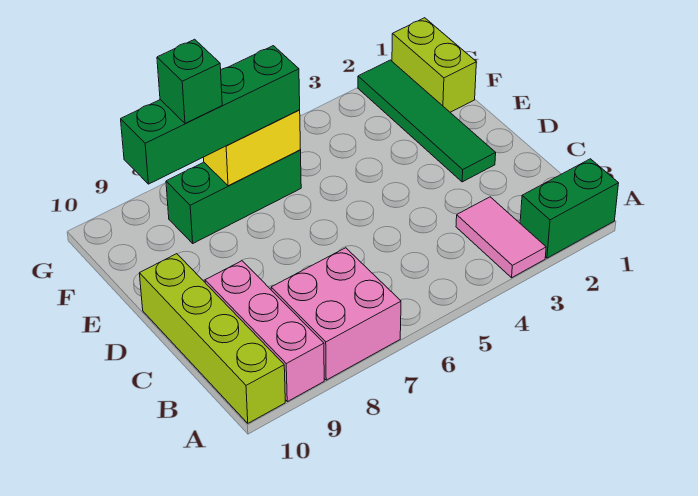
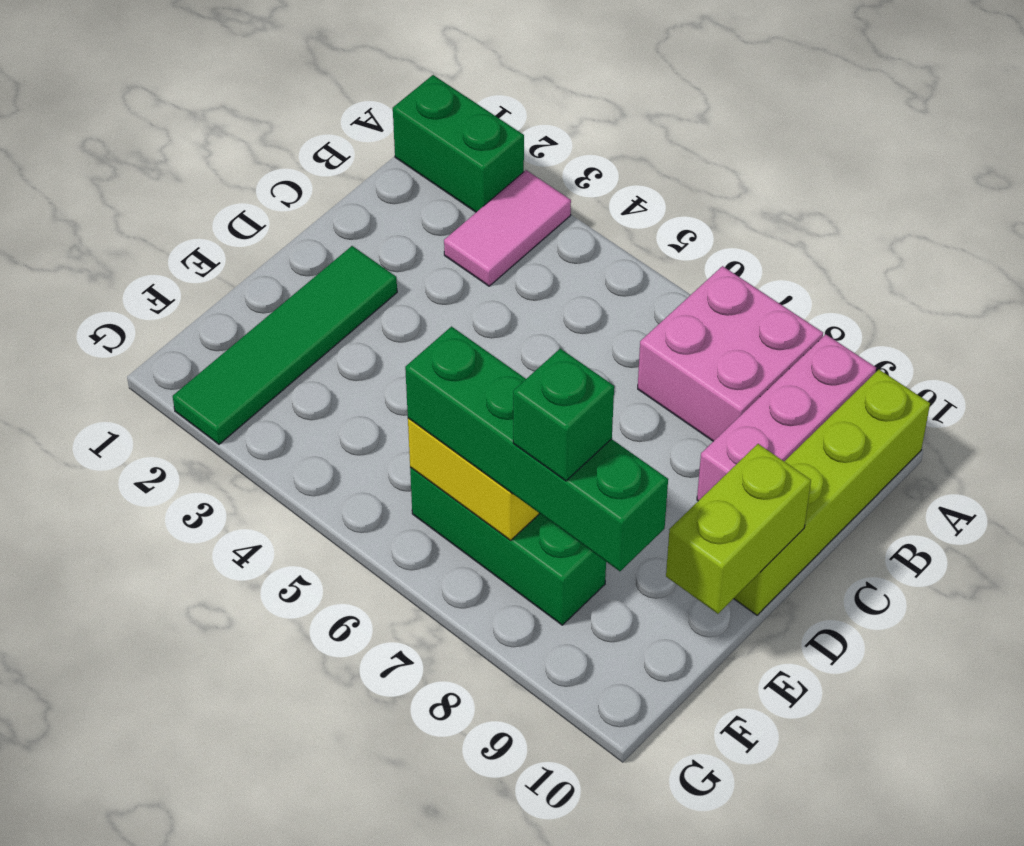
lime brick F1:G1 level 1 -> lime brick D10:E10 level 2

